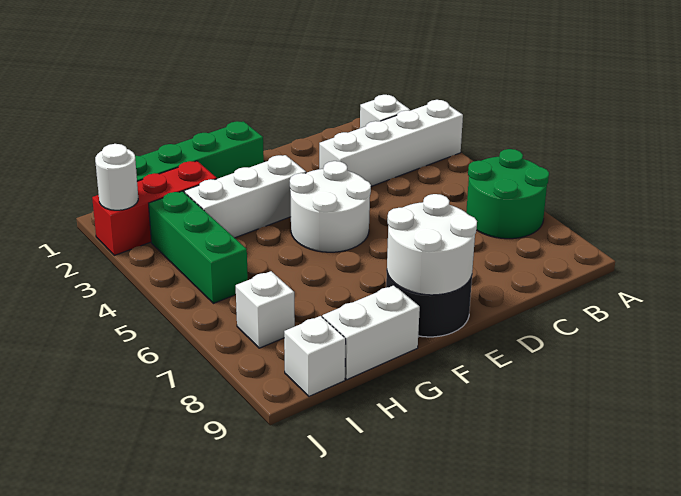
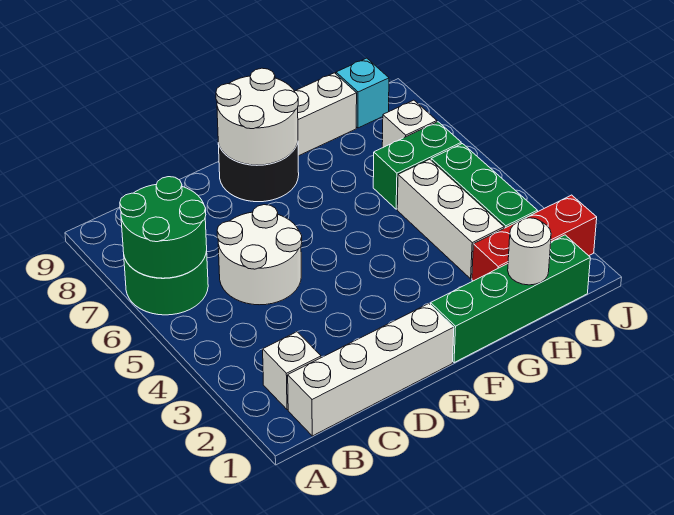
white brick A3:D3 level 1 -> white brick B1:E1 level 1
none -> green round brick A6:B7 level 2
white round brick E4:F5 level 1 -> white round brick C5:D6 level 1
white brick F3:H3 level 1 -> white brick H3:H5 level 1
none -> green brick H6:I6 level 1
white brick I9 level 1 -> cyan brick I9 level 1
white round brick J2 level 2 -> white round brick H1 level 2

